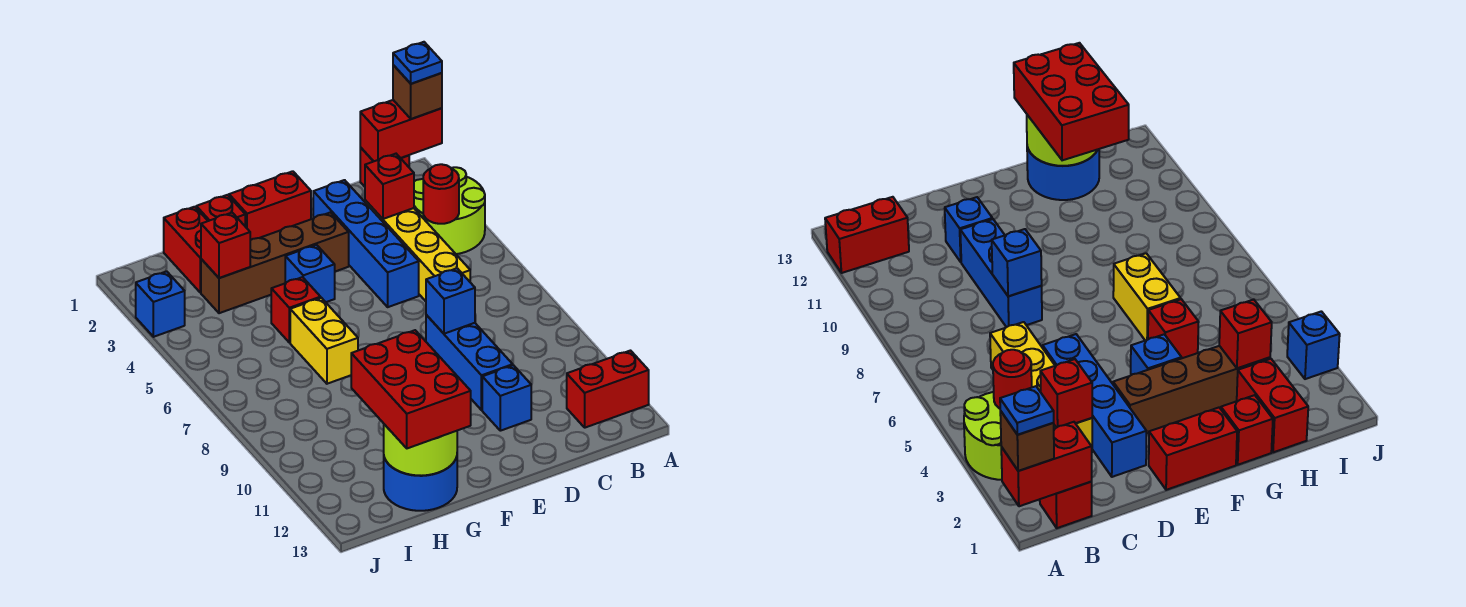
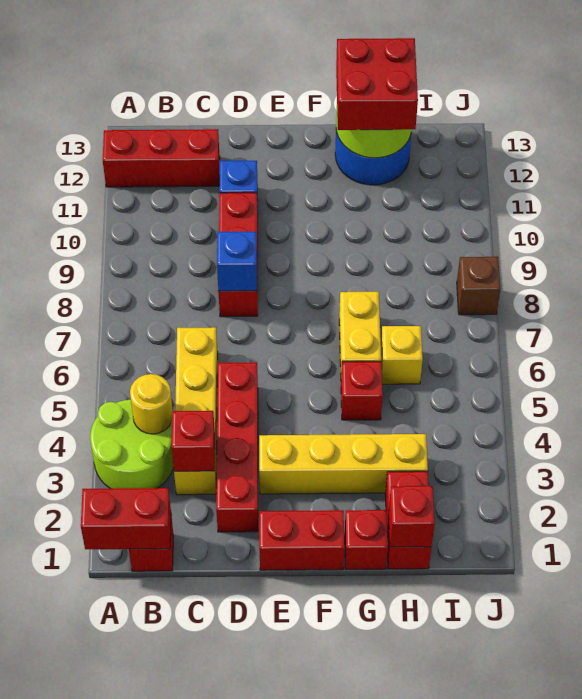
brown brick A1 level 3 -> brown brick J8 level 1
blue plate A1 level 4 -> none
red brick A12:B12 level 1 -> red brick A12:C12 level 1
red round brick B4 level 2 -> yellow round brick B4 level 2
blue brick D2:D5 level 1 -> red brick D2:D5 level 1
blue brick D8:D10 level 1 -> red brick D8:D10 level 1
brown brick E3:H3 level 1 -> yellow brick E3:H3 level 1
blue brick F4 level 1 -> none
red brick G11:H13 level 3 -> red brick G12:H13 level 3
red brick H3 level 2 -> red brick H1 level 2
none -> yellow brick H6 level 1
blue brick J3 level 1 -> none

